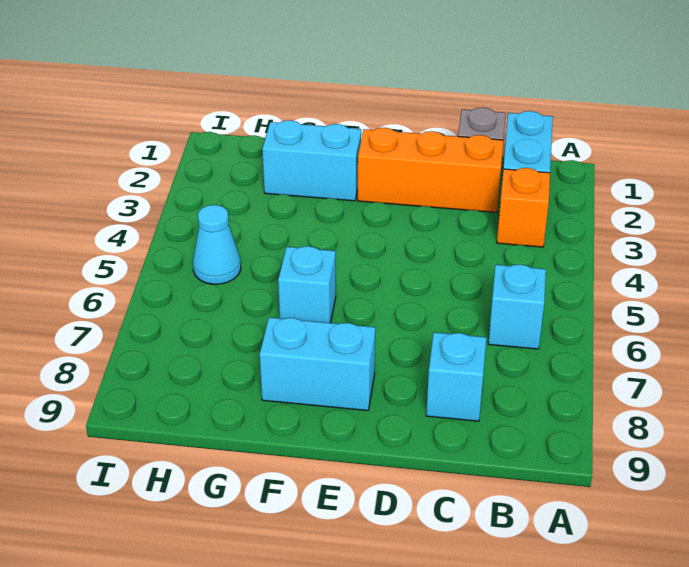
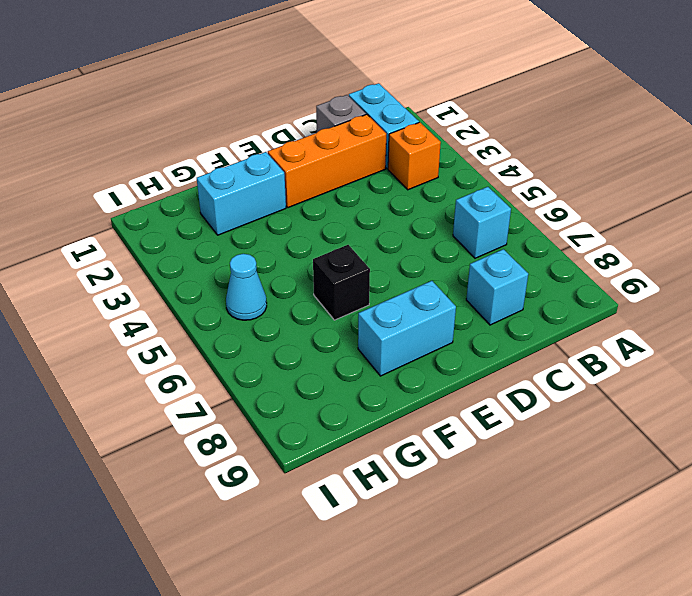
cyan brick F6 level 1 -> black brick F6 level 1

